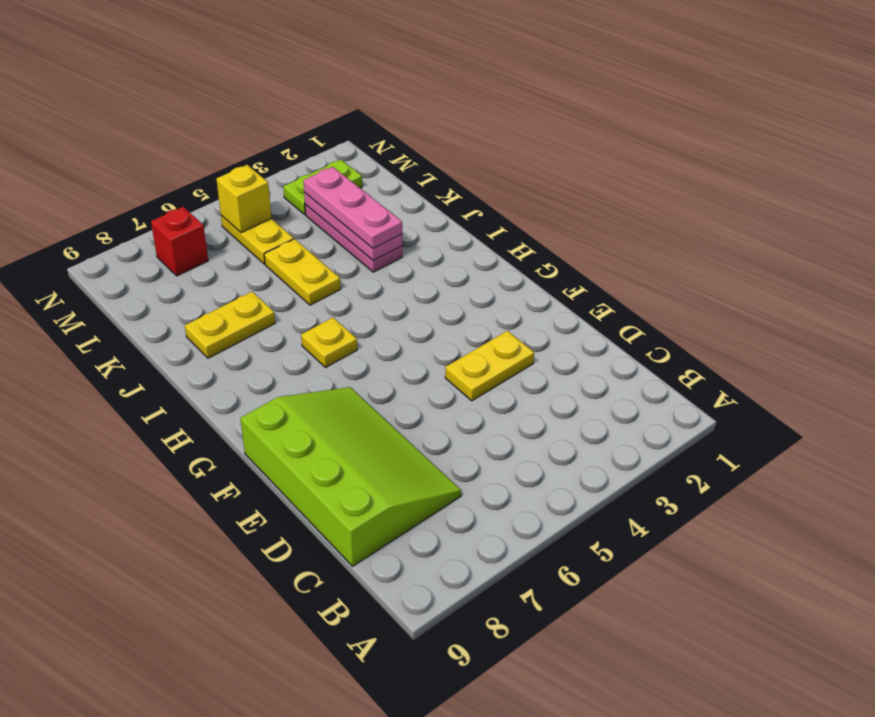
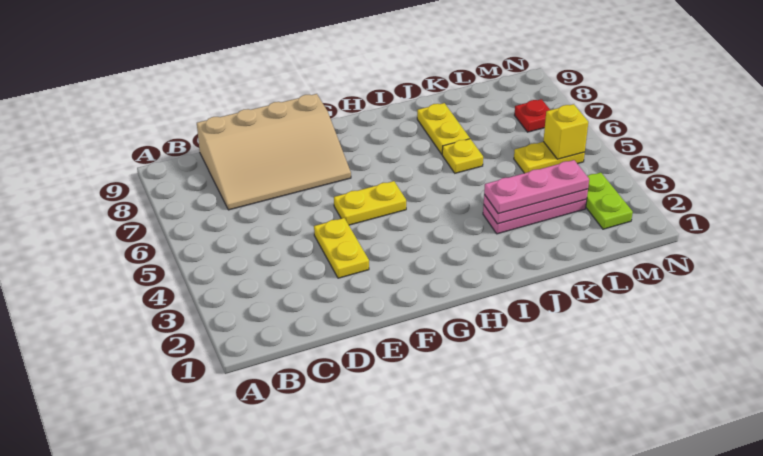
lime slope C7:F9 level 1 top 9 -> tan slope C7:F9 level 1 top 9
yellow plate H6 level 1 -> yellow plate J6 level 1
yellow plate J5:K5 level 1 -> yellow plate F5:G5 level 1
red brick M7 level 1 -> red plate M7 level 1

